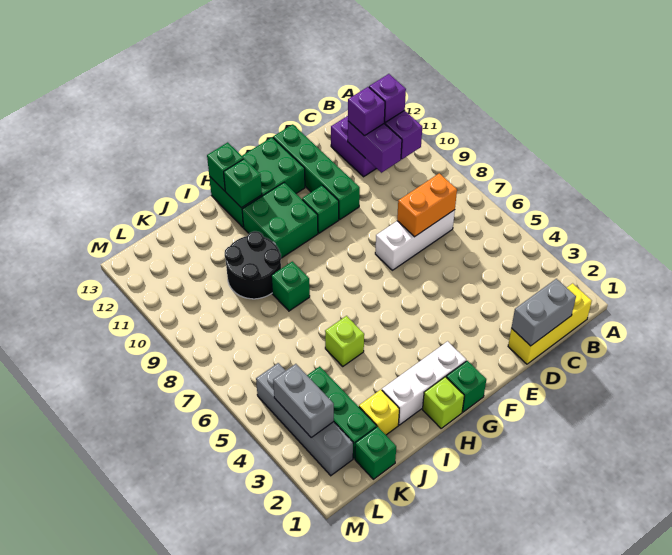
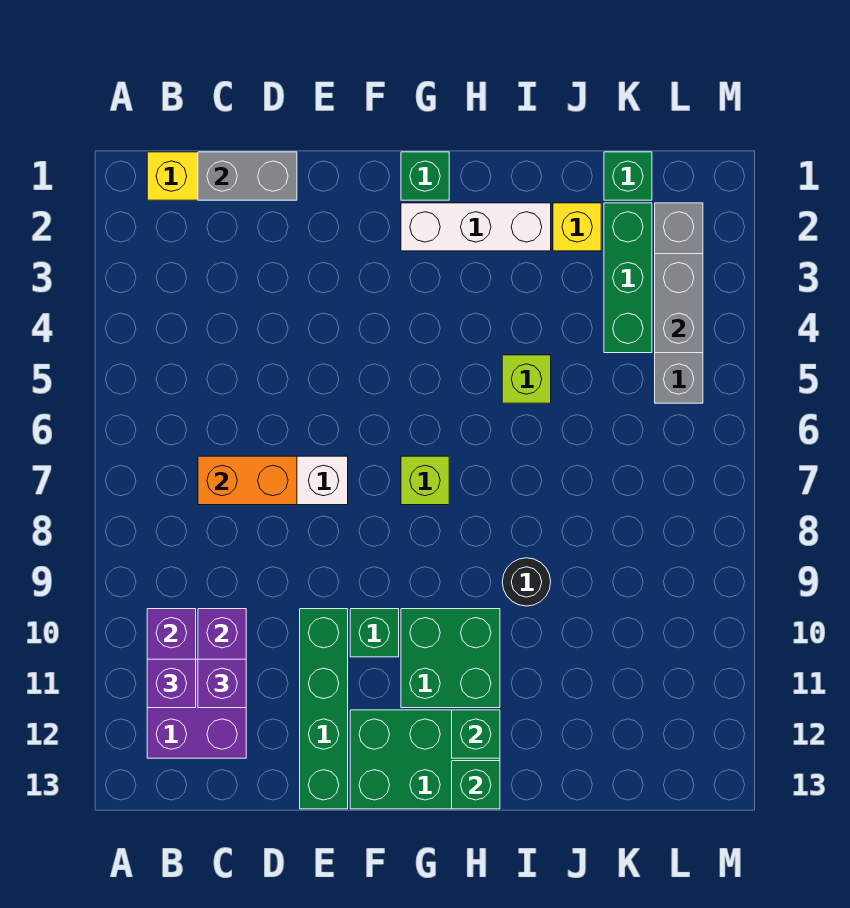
lime brick H1 level 1 -> lime brick G7 level 1
green brick I8 level 1 -> none
black round brick I9:J10 level 1 -> black round brick I9 level 1

